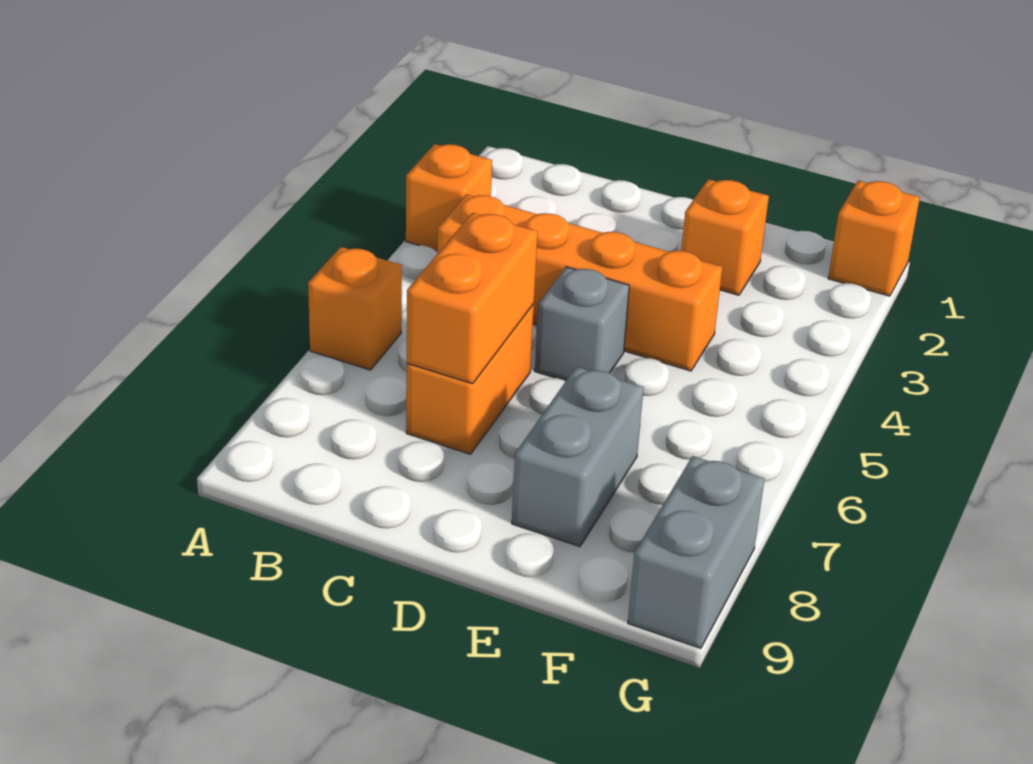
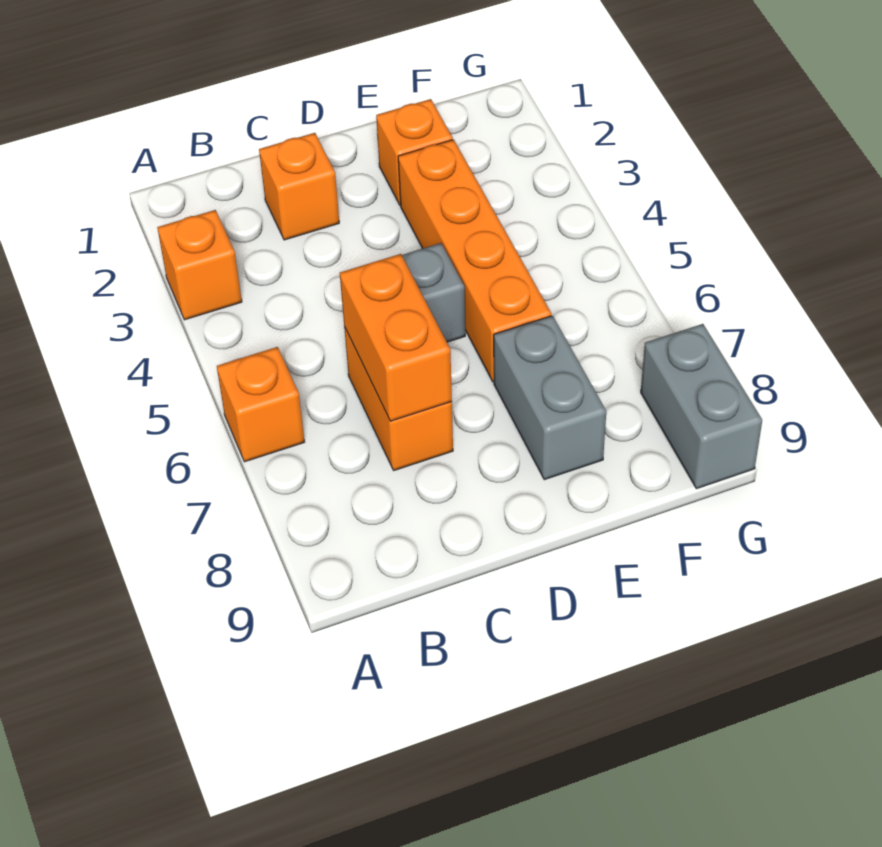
orange brick B4:E4 level 1 -> orange brick E3:E6 level 1
orange brick G1 level 1 -> orange brick C2 level 1

